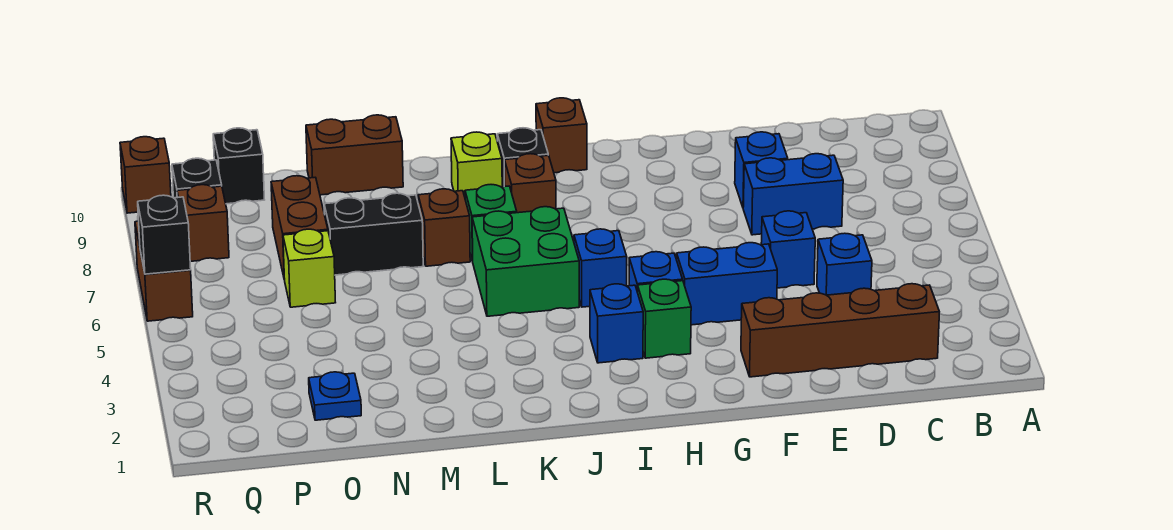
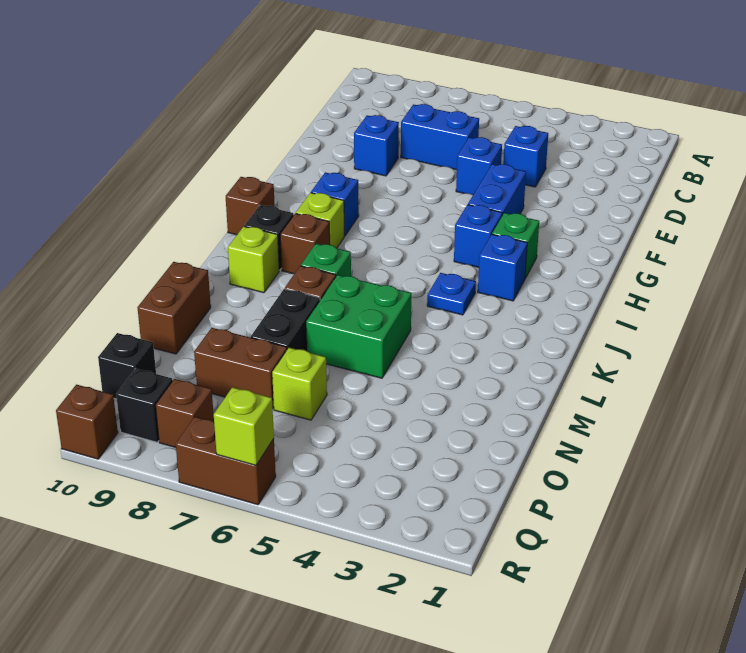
brown brick C2:F2 level 1 -> none
blue brick D7:E7 level 1 -> blue brick D6:D7 level 1
blue brick I5 level 1 -> blue brick H8 level 1
none -> lime brick I8 level 1
green brick J5:K6 level 1 -> green brick L5:M6 level 1
blue plate O2 level 1 -> blue plate J4 level 1
black brick R6 level 2 -> lime brick R6 level 2

